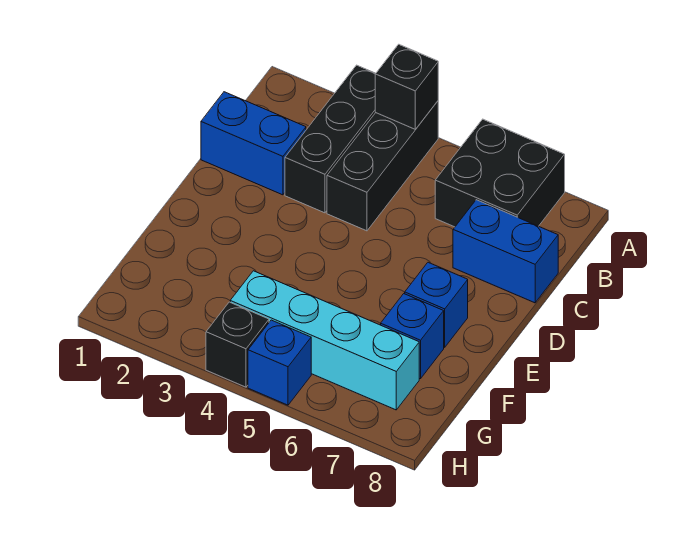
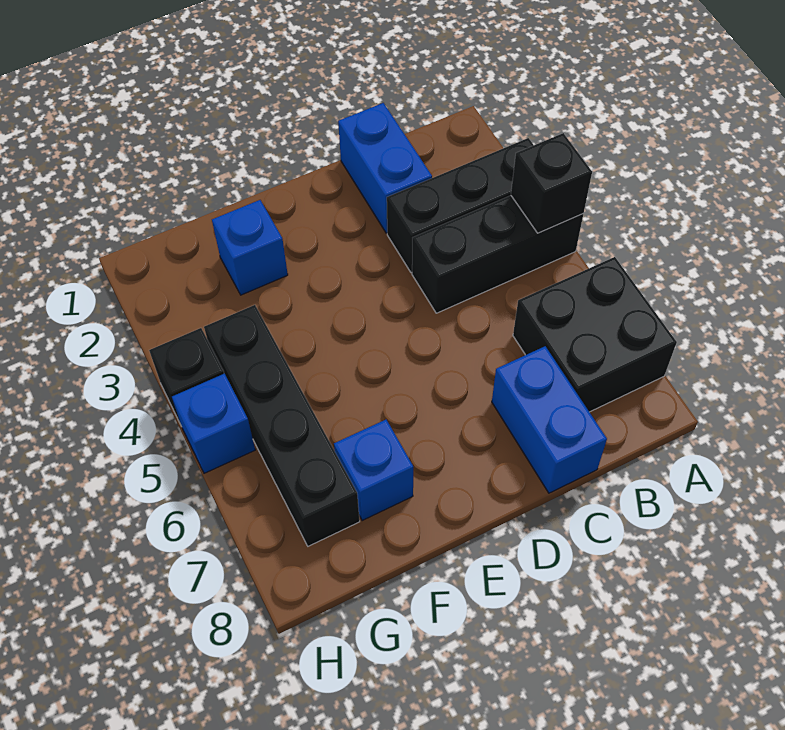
blue brick E7 level 1 -> blue brick F2 level 1
cyan brick G4:G7 level 1 -> black brick G4:G7 level 1

